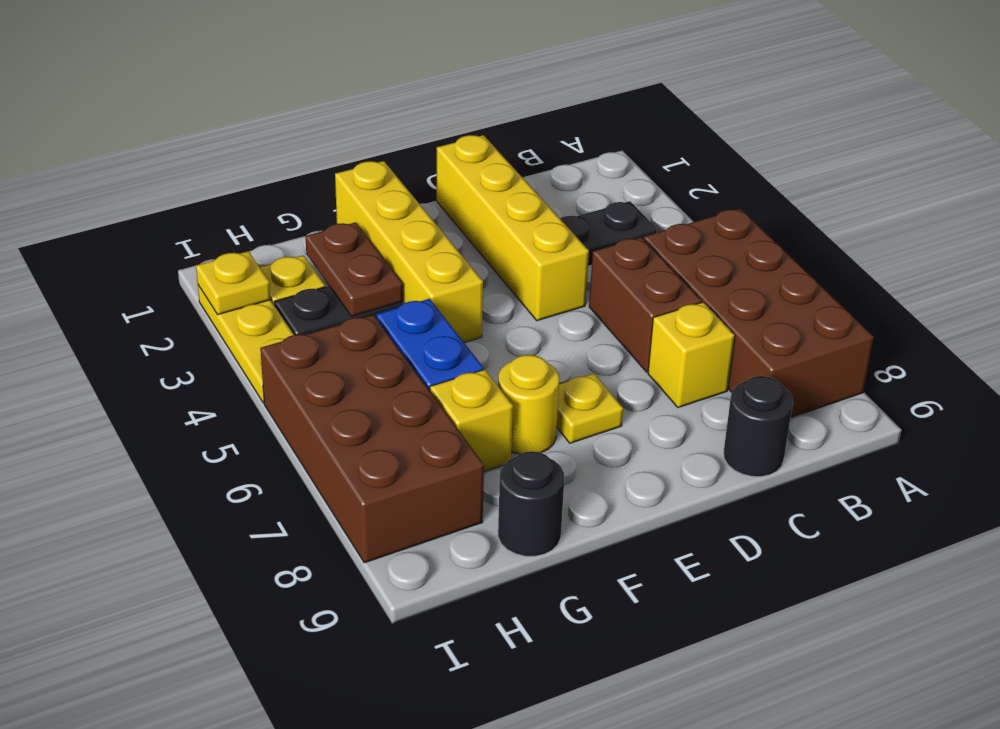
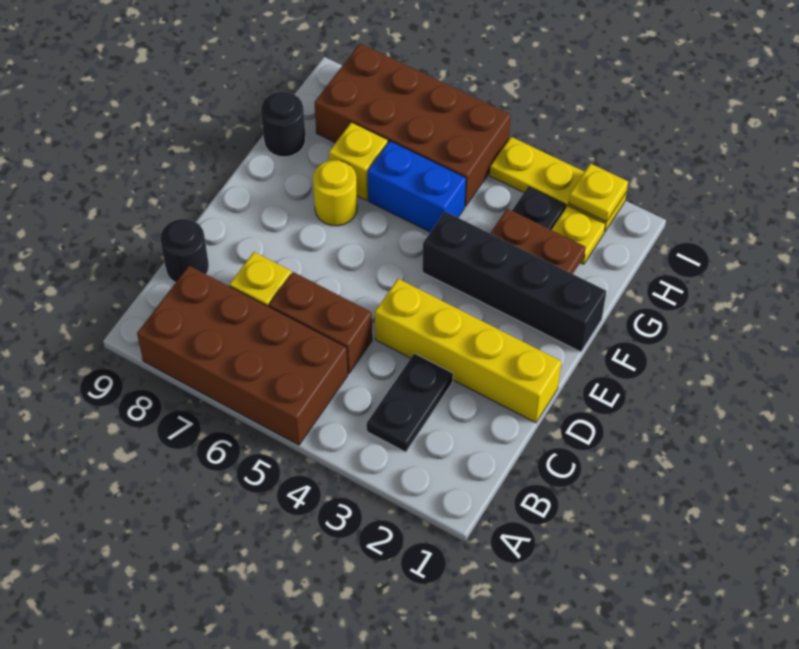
yellow plate E7 level 1 -> none
yellow brick F1:F4 level 1 -> black brick F1:F4 level 1

